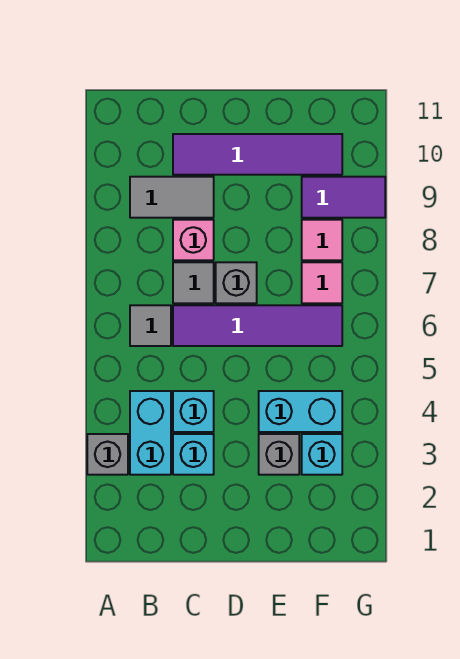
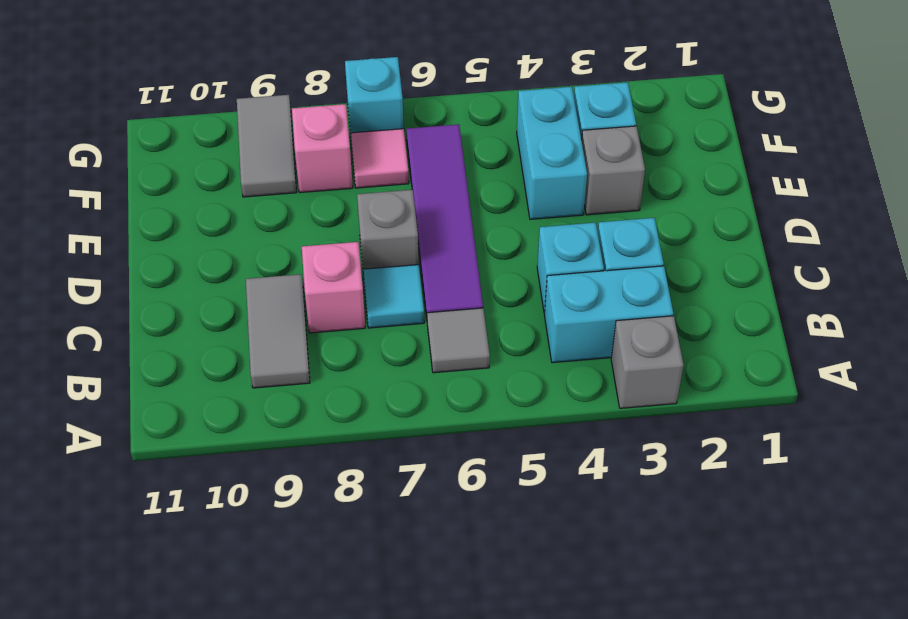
grey tile C7 level 1 -> cyan tile C7 level 1
purple tile C10:F10 level 1 -> none
pink tile F8 level 1 -> pink brick F8 level 1
purple tile F9:G9 level 1 -> grey tile F9:G9 level 1
none -> cyan brick G7 level 1

